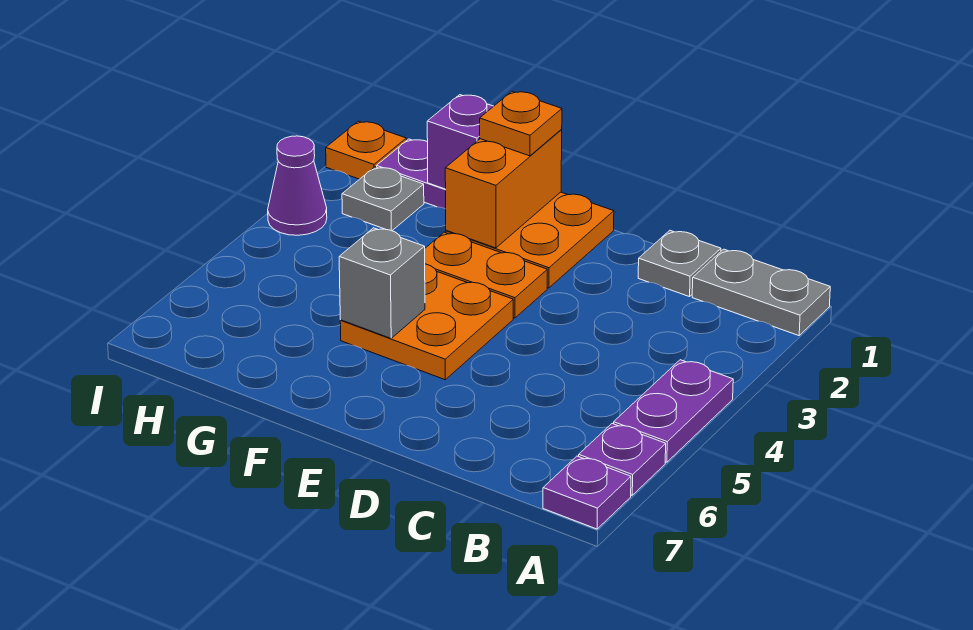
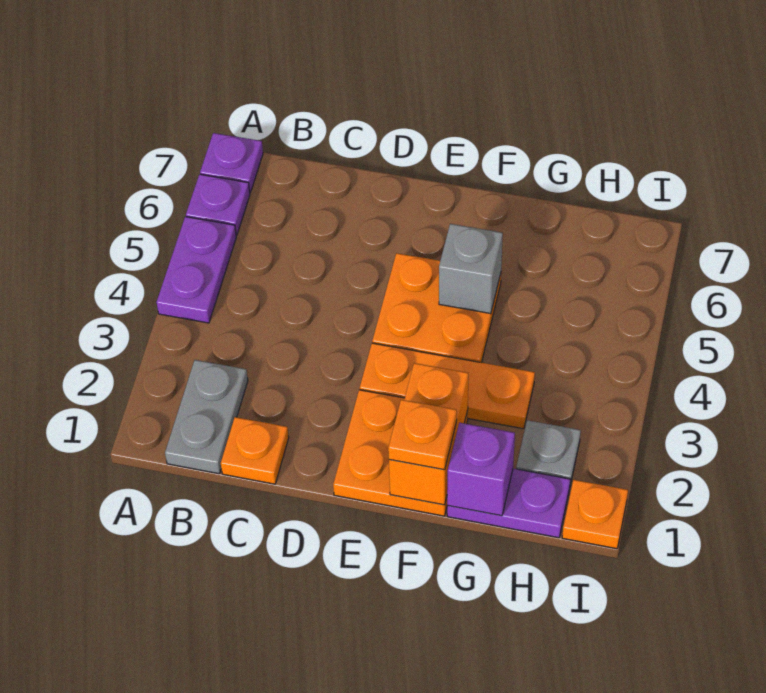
grey plate A1:B1 level 1 -> grey plate B1:B2 level 1
grey plate C1 level 1 -> orange plate C1 level 1
orange plate E3:F3 level 1 -> orange plate E3:G3 level 1
purple cone I3 level 1 -> none

